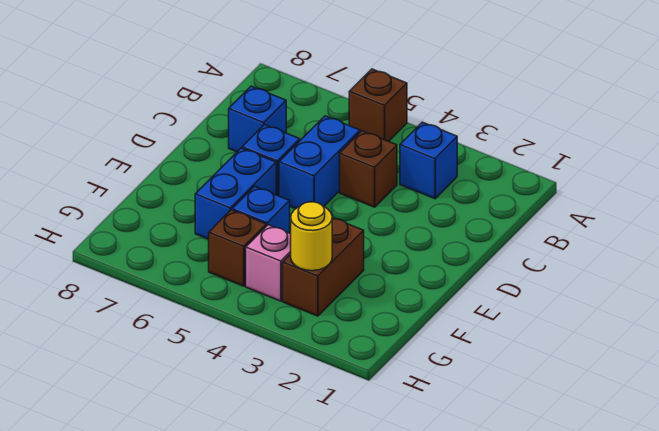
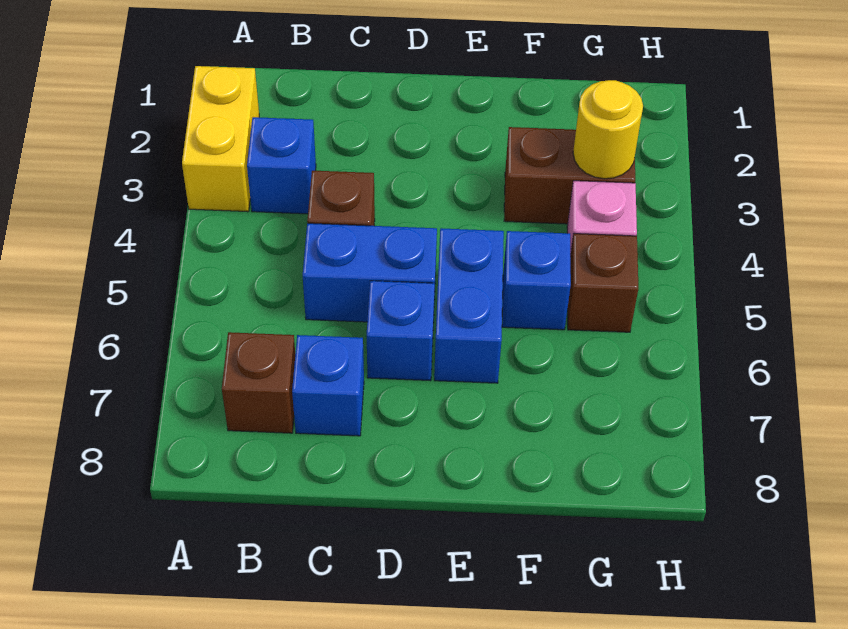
none -> yellow brick A2:A3 level 1
brown brick A5 level 1 -> brown brick B7 level 1
blue brick E6:F6 level 1 -> blue brick E5:E6 level 1

